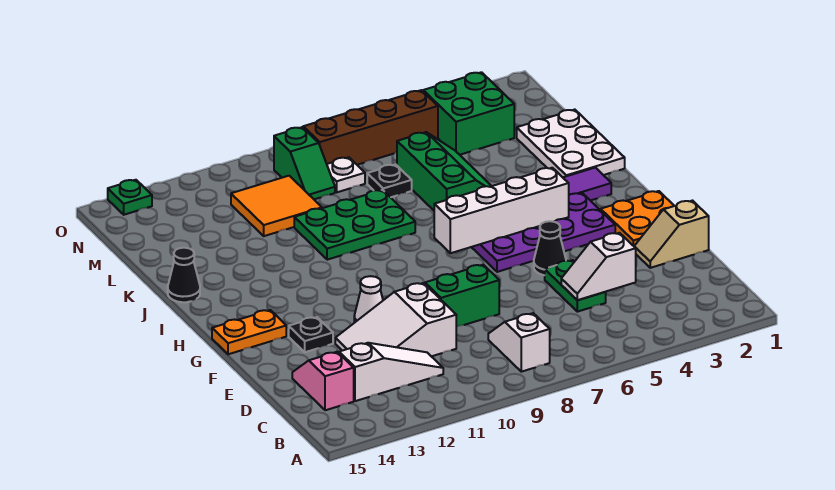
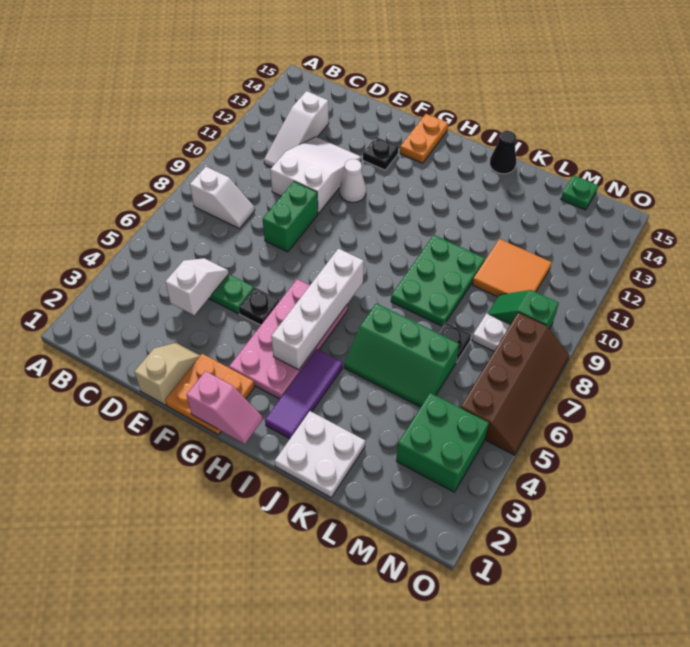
pink slope C14:D14 level 1 top C -> pink slope G1:H1 level 2 top G
black cone F5 level 1 -> black plate F5 level 1
purple plate G3:H6 level 1 -> pink plate G3:H6 level 1
white plate J1:L2 level 1 -> white plate J1:K2 level 1
green plate O14 level 1 -> green plate M15 level 1

